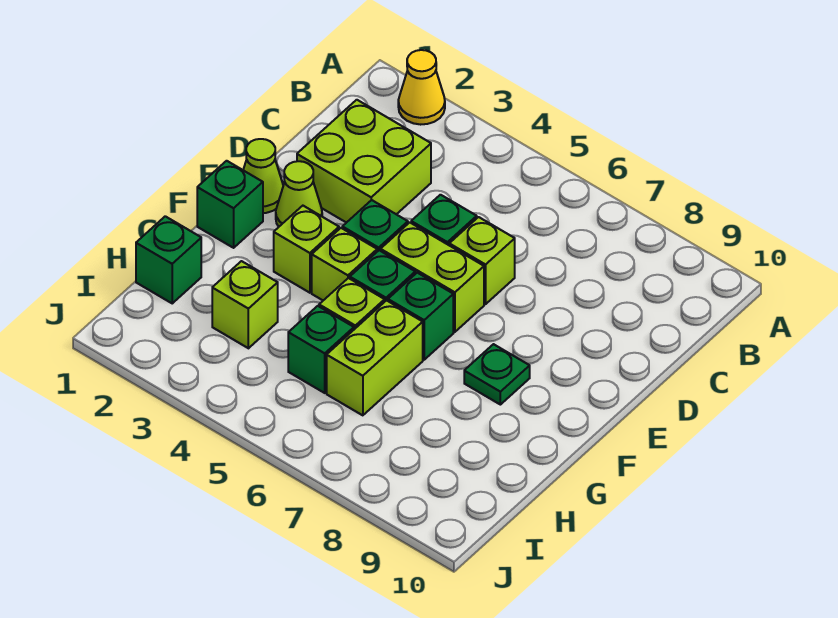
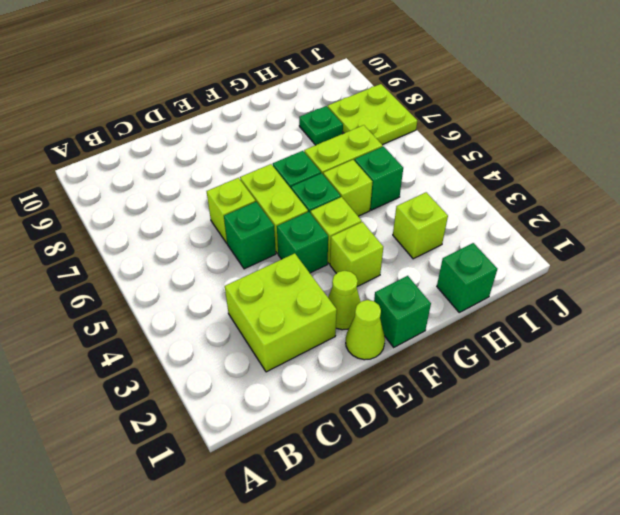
yellow cone A2 level 1 -> none
green plate F8 level 1 -> green plate H8 level 1
none -> lime plate I7:J8 level 1

